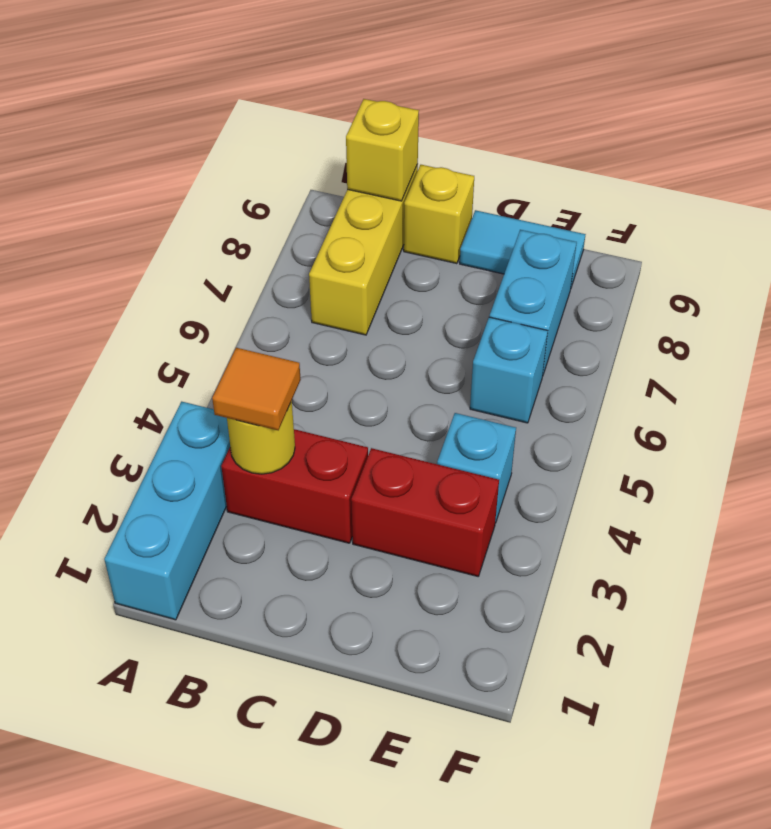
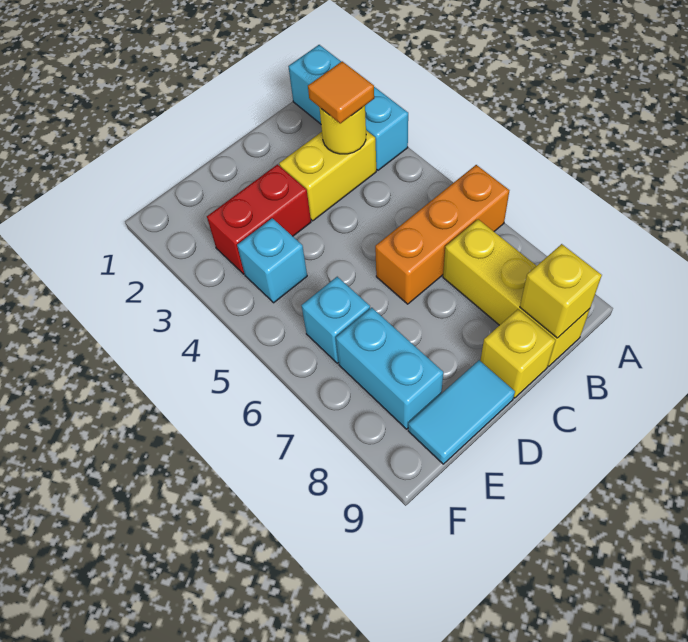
none -> orange brick A6:C6 level 1
red brick B3:C3 level 1 -> yellow brick B3:C3 level 1

